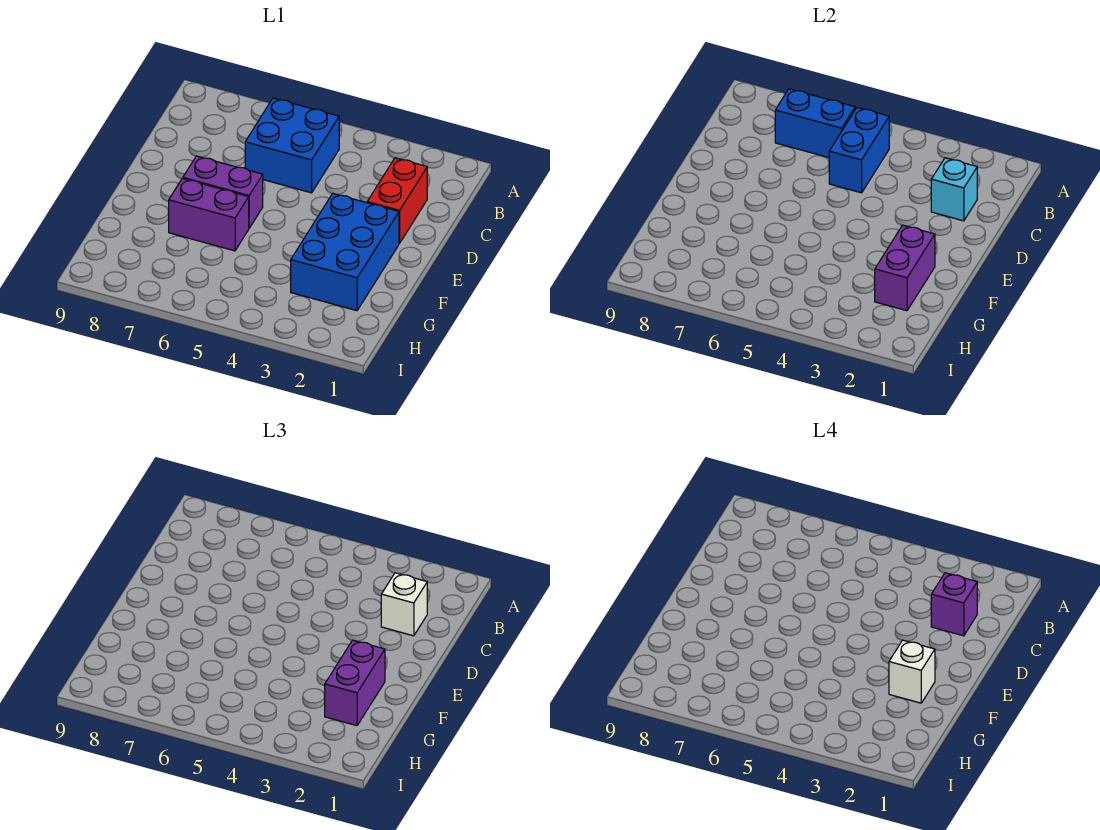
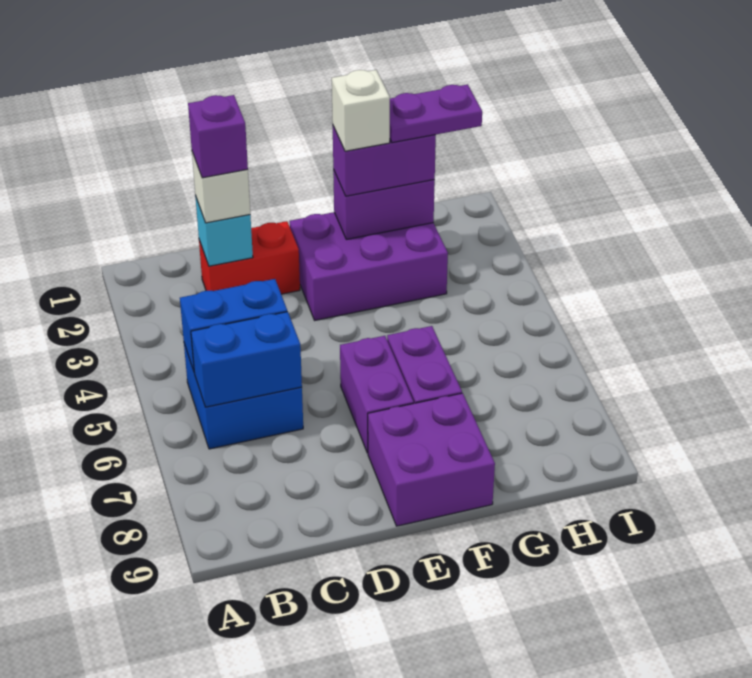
blue brick B6:B7 level 2 -> blue brick B6:C6 level 2
blue brick E2:G3 level 1 -> purple brick E2:G3 level 1
none -> purple brick E8:F9 level 1
none -> purple plate G2:H2 level 4

